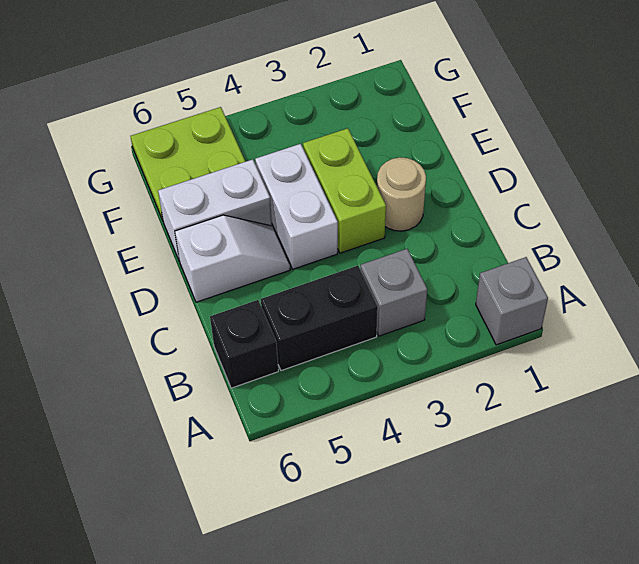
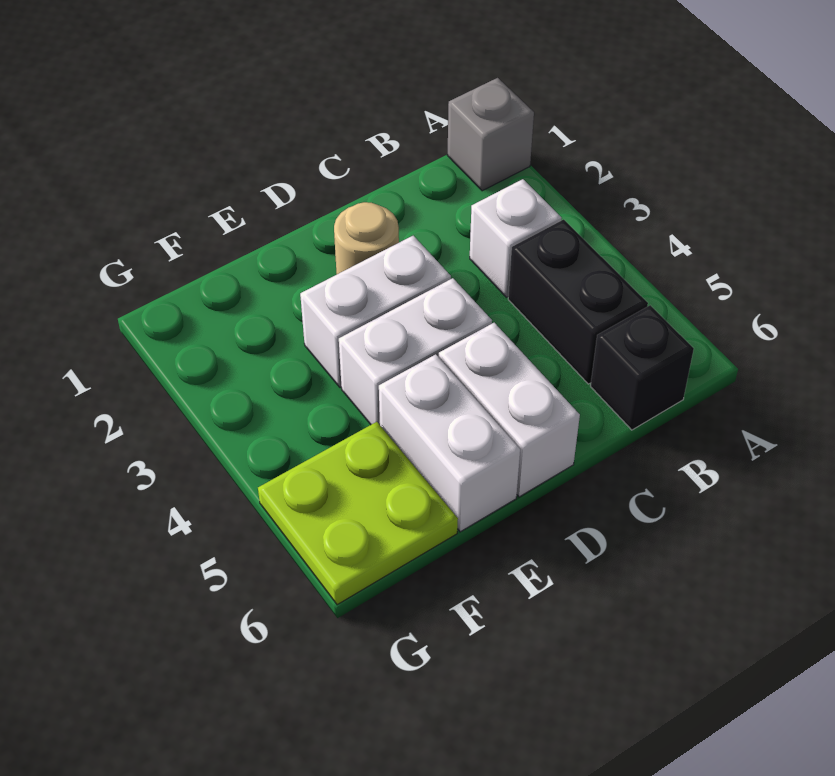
grey brick B3 level 1 -> white brick B3 level 1
lime brick D3:E3 level 1 -> white brick D3:E3 level 1
white slope D5:D6 level 1 top 6 -> white brick D5:D6 level 1

